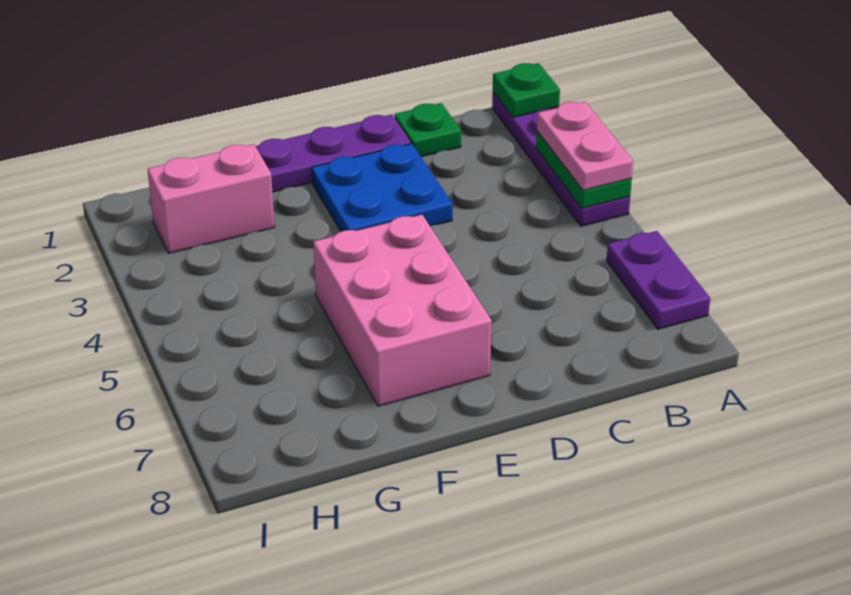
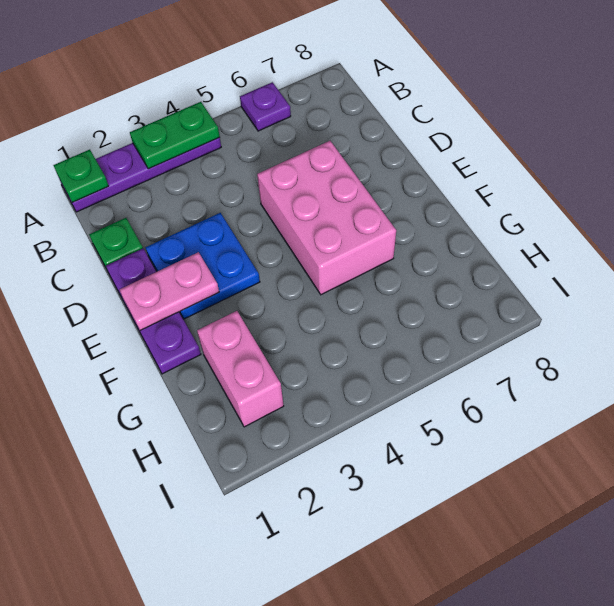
pink plate A3:A4 level 3 -> pink plate E1:E2 level 2
purple plate A6:A7 level 1 -> purple plate A6 level 1
pink brick E5:F7 level 1 -> pink brick D5:F6 level 1

